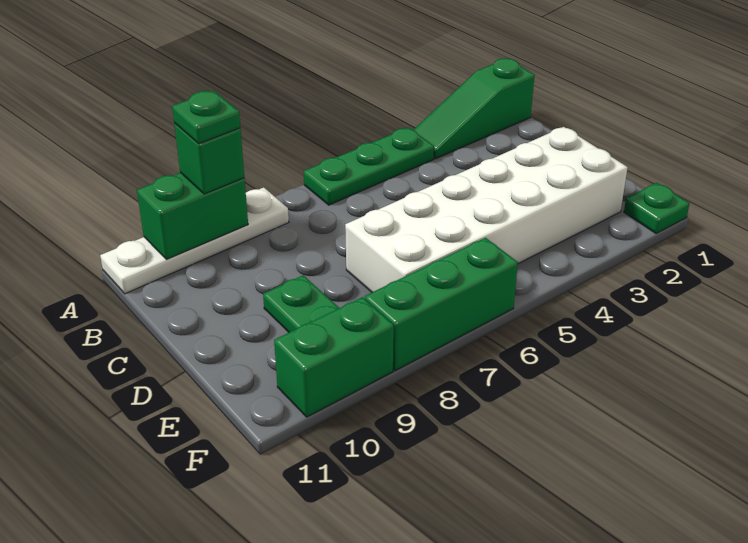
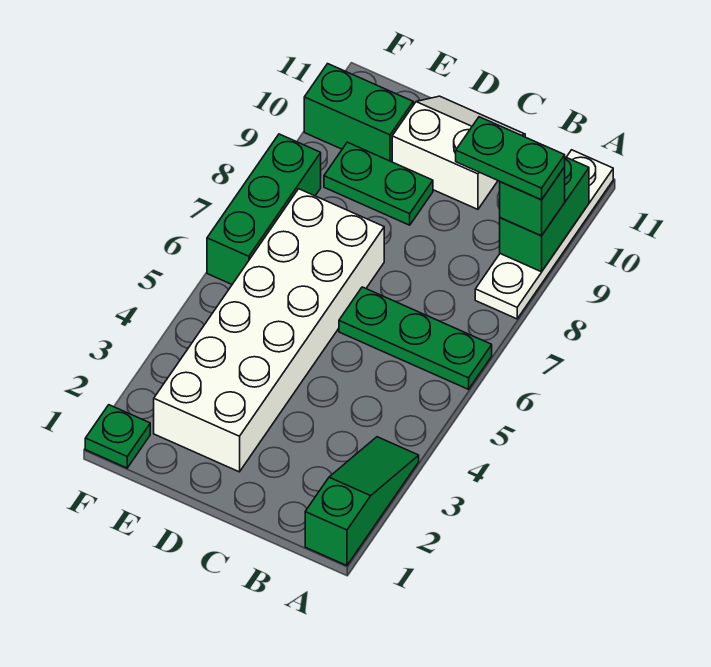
green plate A4:A6 level 1 -> green plate A6:C6 level 1
green plate A9 level 4 -> green plate A9:B9 level 4
none -> white slope C10:D11 level 1 top 10
green brick F9:F10 level 1 -> green brick E10:F10 level 1

